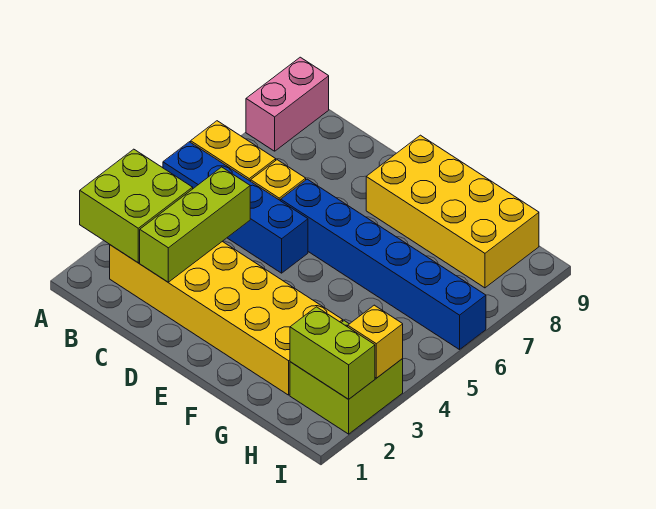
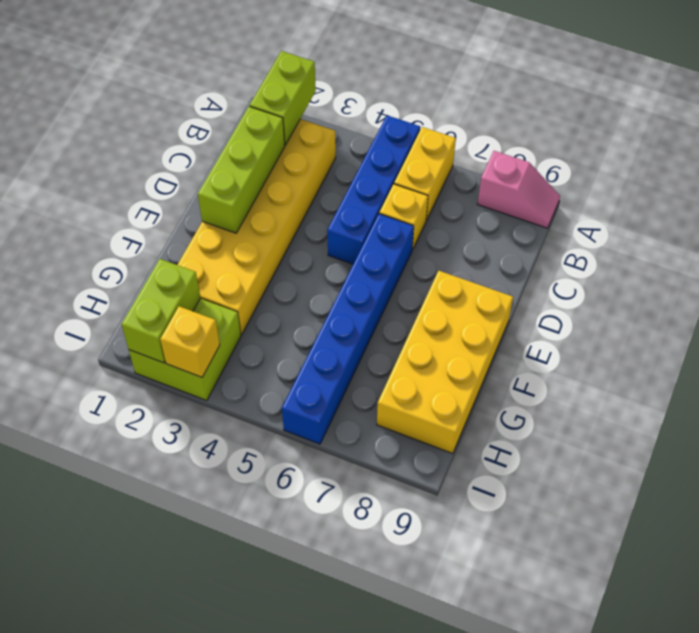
lime brick A2:B3 level 2 -> lime brick A2:B2 level 2
pink brick A8:A9 level 1 -> pink slope A8:A9 level 1 top 8
lime brick C2:C4 level 2 -> lime brick C2:E2 level 2

